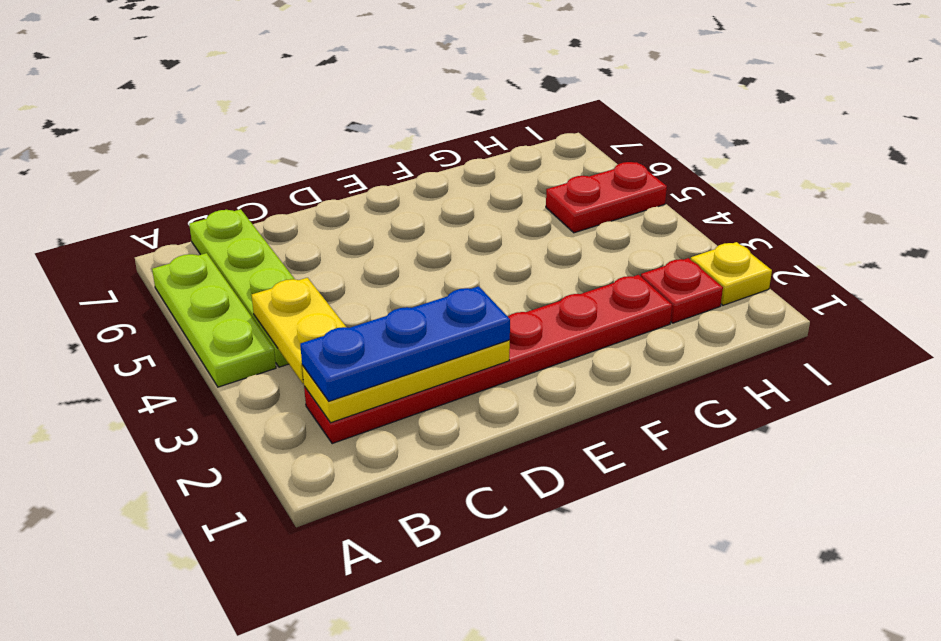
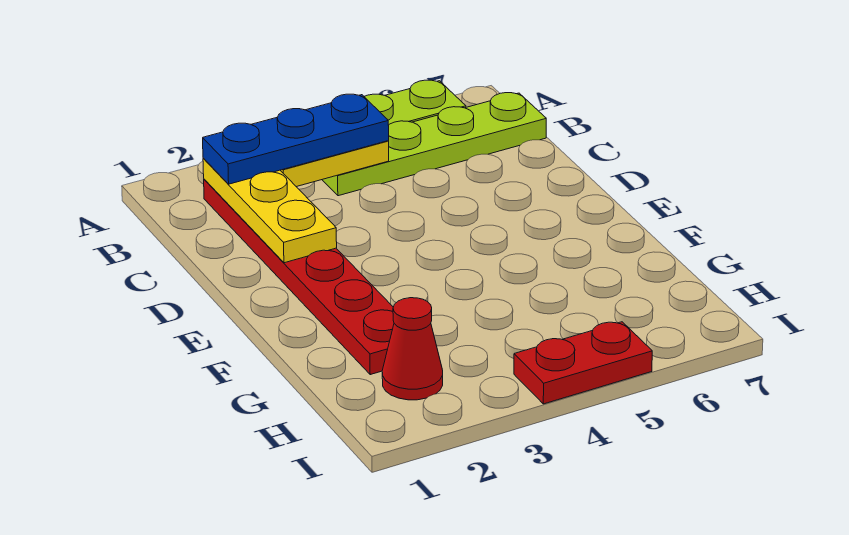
blue plate B2:D2 level 3 -> blue plate B2:B4 level 3
red plate H2 level 1 -> red cone H2 level 1
red plate H5:I5 level 1 -> red plate I4:I5 level 1
yellow plate I2 level 1 -> none

